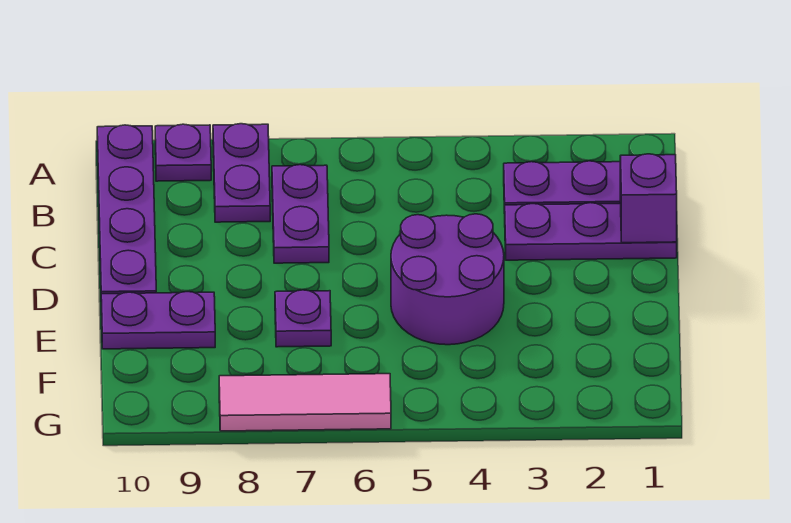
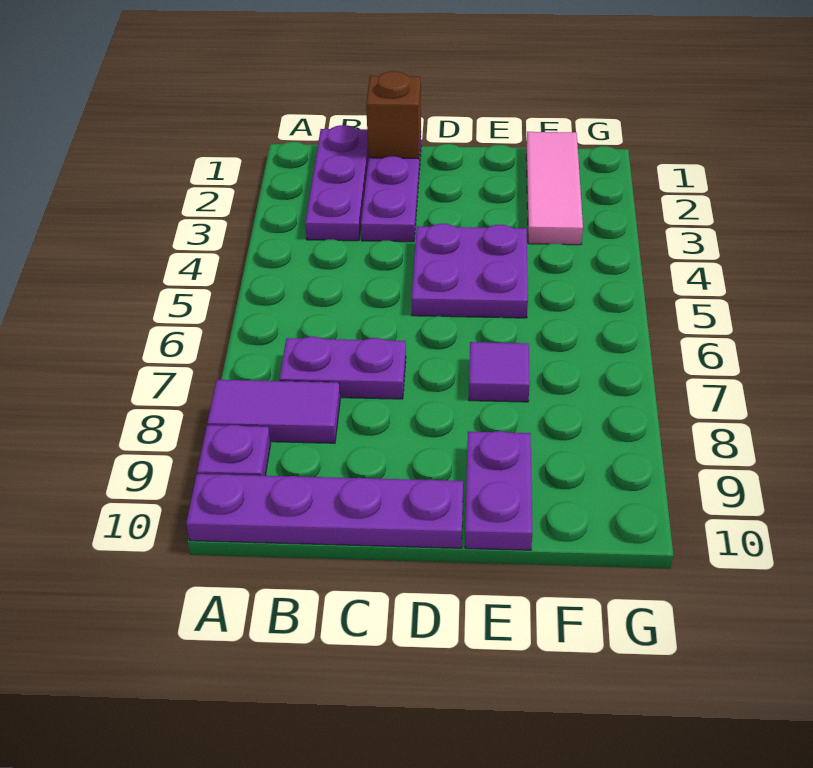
purple plate A8:B8 level 1 -> purple tile A8:B8 level 1
purple brick C1 level 2 -> brown brick C1 level 2
purple round brick D4:E5 level 1 -> purple plate D4:E5 level 1
purple plate E7 level 1 -> purple tile E7 level 1
pink tile G6:G8 level 1 -> pink tile F1:F3 level 1

